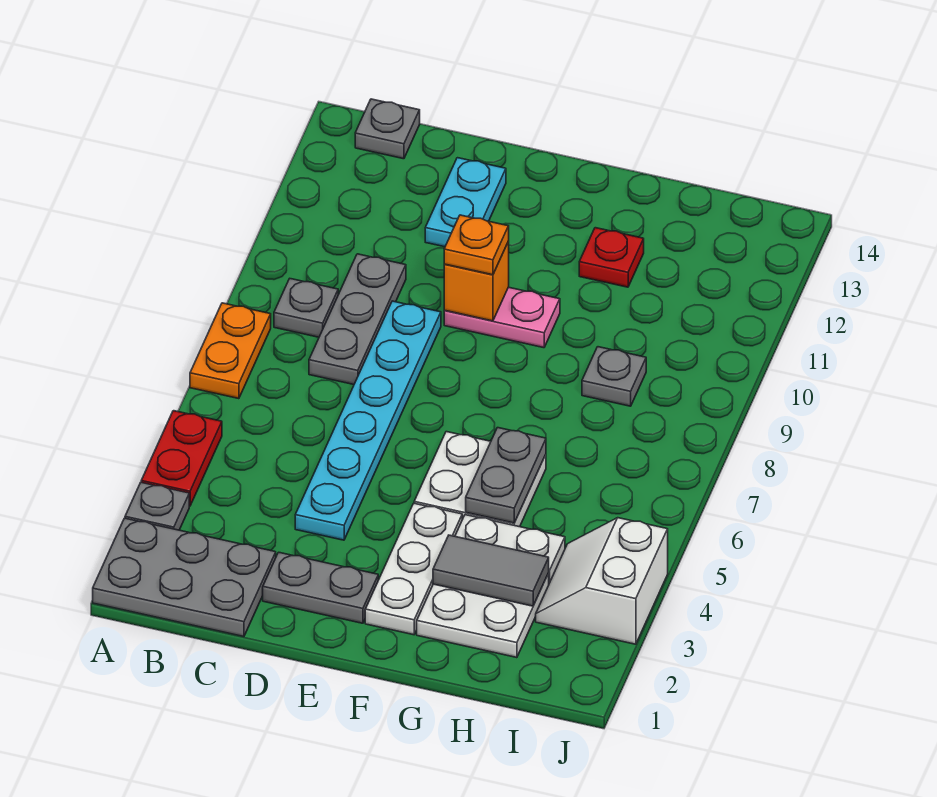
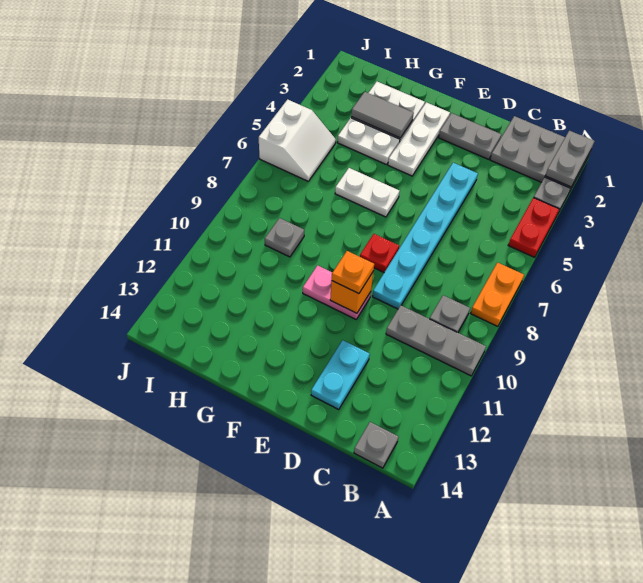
grey plate C8:C10 level 1 -> grey plate A10:C10 level 1
white plate F5:G6 level 1 -> white plate F6:G6 level 1
grey plate G5:G6 level 2 -> grey plate A1:A2 level 2
red plate G12 level 1 -> red plate E8 level 1
white slope I3:J4 level 1 top J -> white slope I5:J6 level 1 top J

